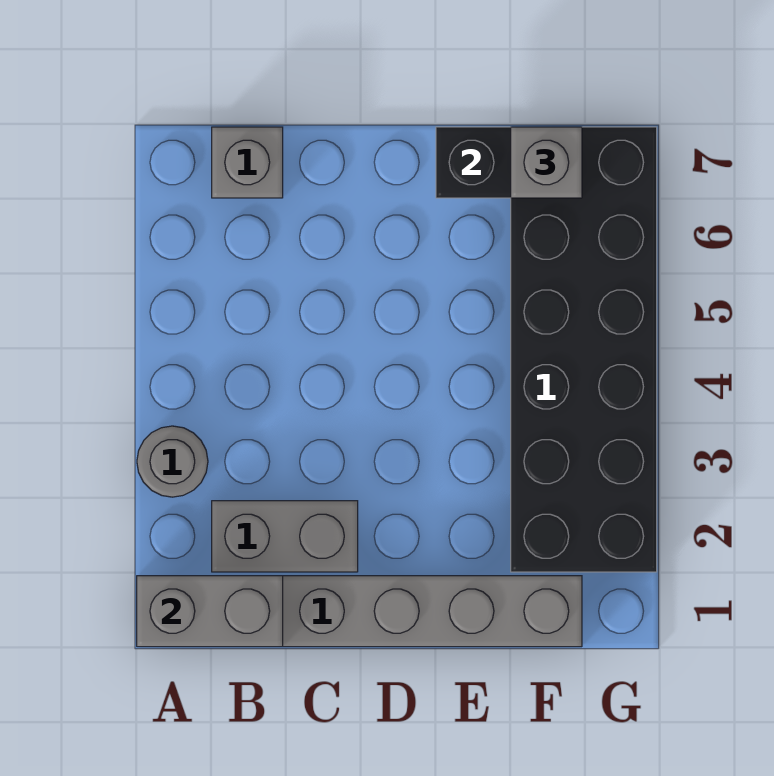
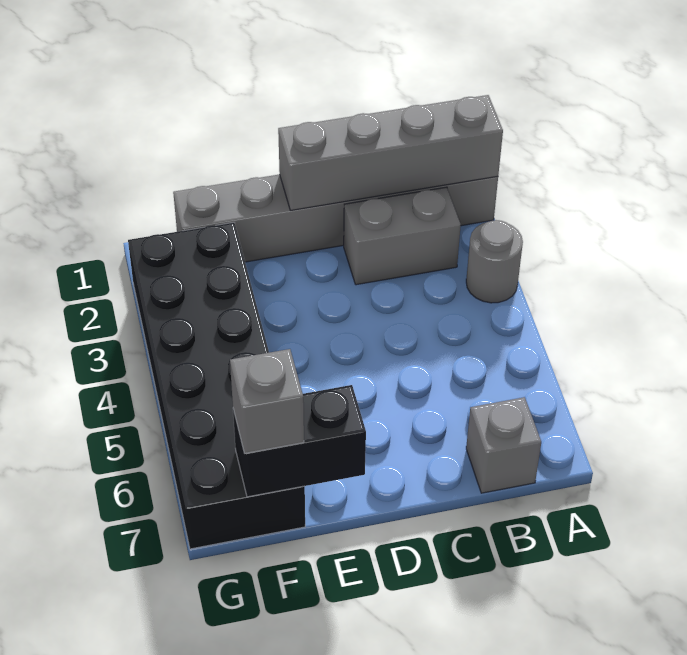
grey brick A1:B1 level 2 -> grey brick A1:D1 level 2

